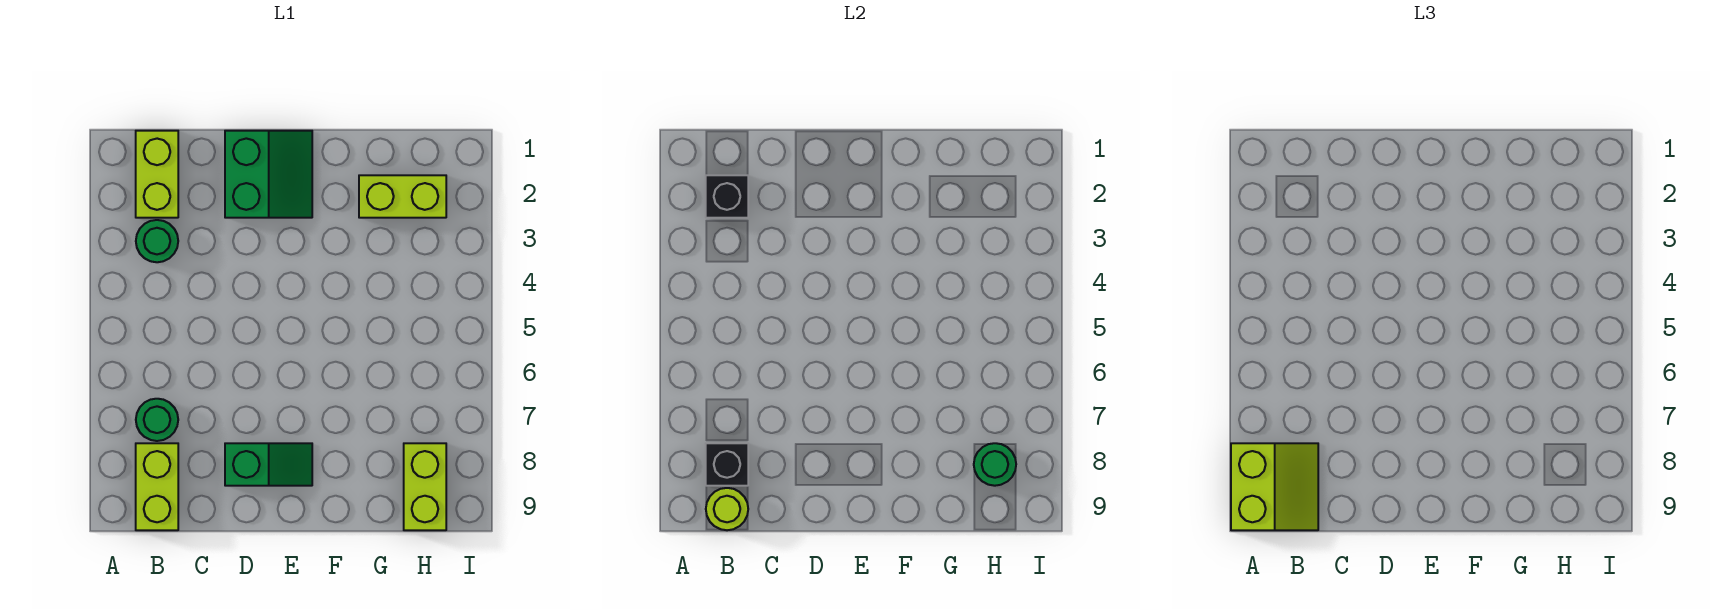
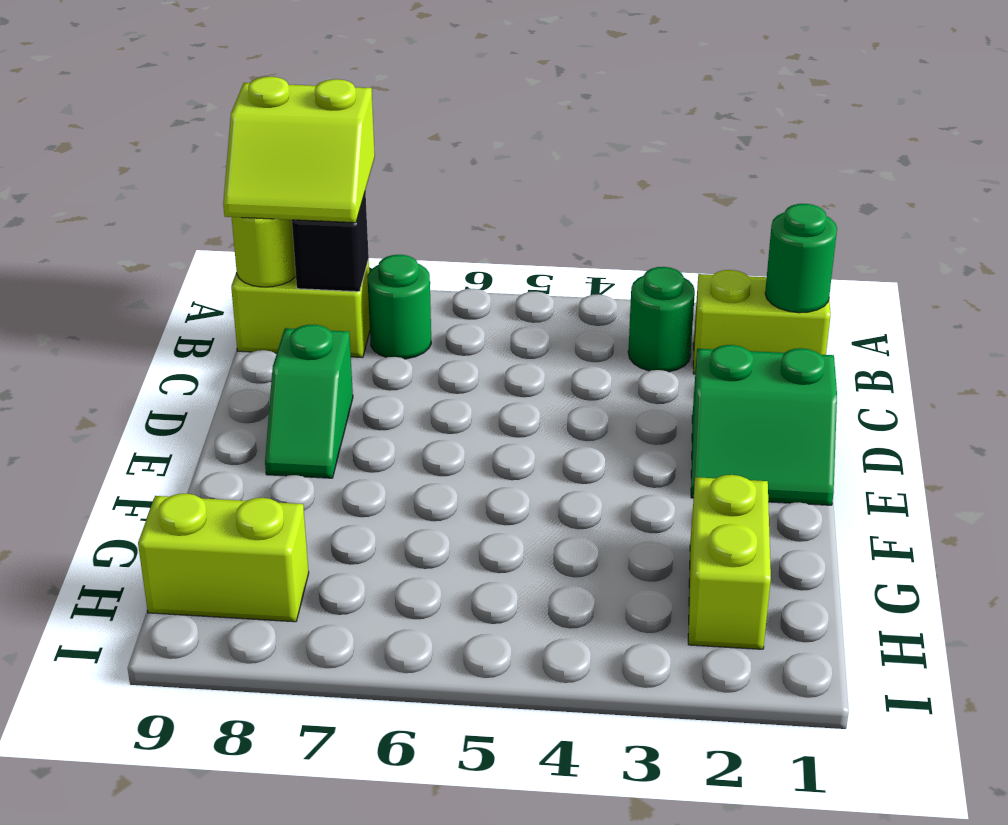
black brick B2 level 2 -> none
green round brick H8 level 2 -> green round brick B1 level 2

